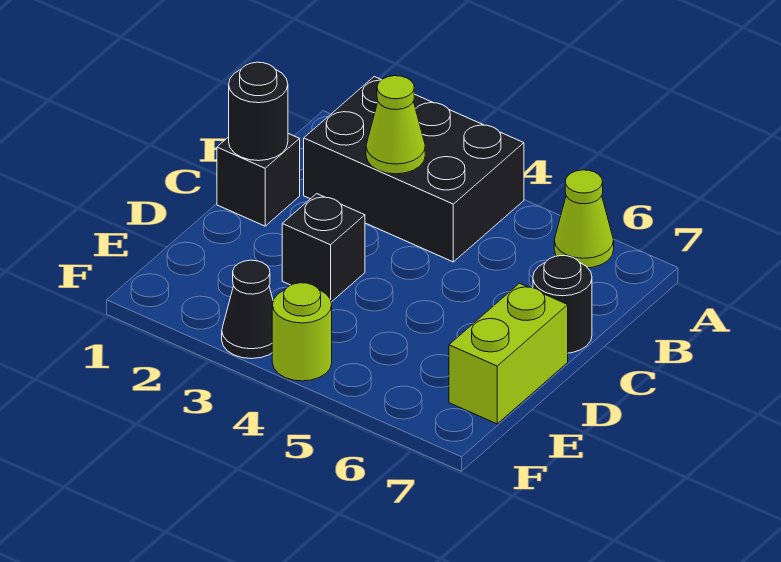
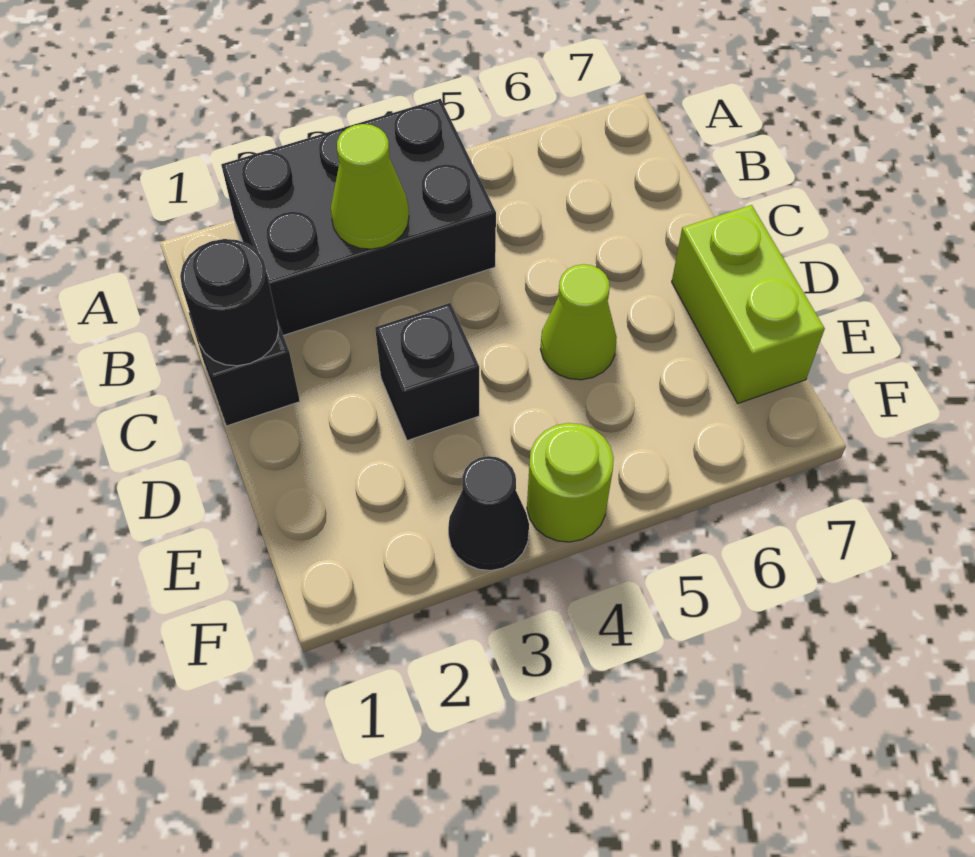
lime cone A6 level 1 -> lime cone D5 level 1
black round brick C7 level 1 -> none

